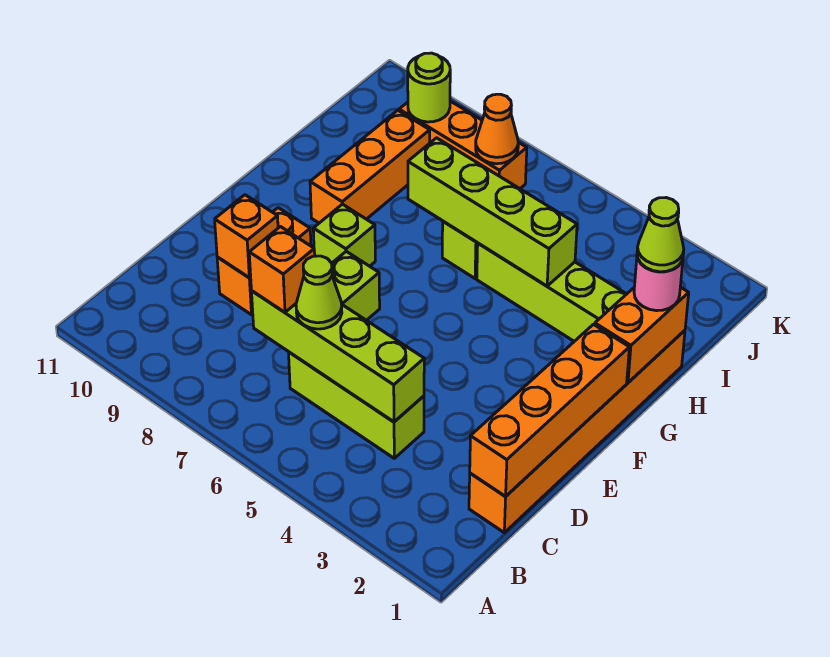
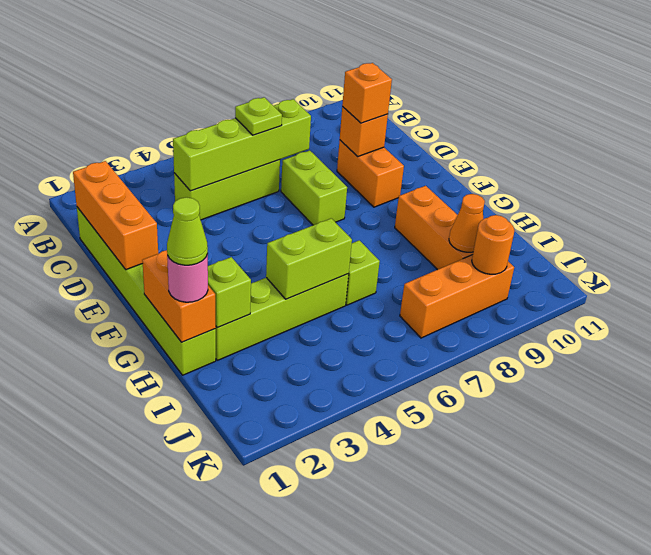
orange brick C1:H1 level 1 -> lime brick C1:H1 level 1
orange brick C1:F1 level 2 -> orange brick C1:E1 level 2
lime cone C6 level 3 -> lime plate C6 level 3
orange brick C7 level 3 -> orange brick D9 level 3
lime brick F8 level 1 -> lime brick H2 level 2
lime brick H4:H7 level 2 -> lime brick H4:H5 level 2
orange cone J7 level 2 -> orange cone I9 level 2
lime round brick J9 level 2 -> orange round brick J9 level 2

